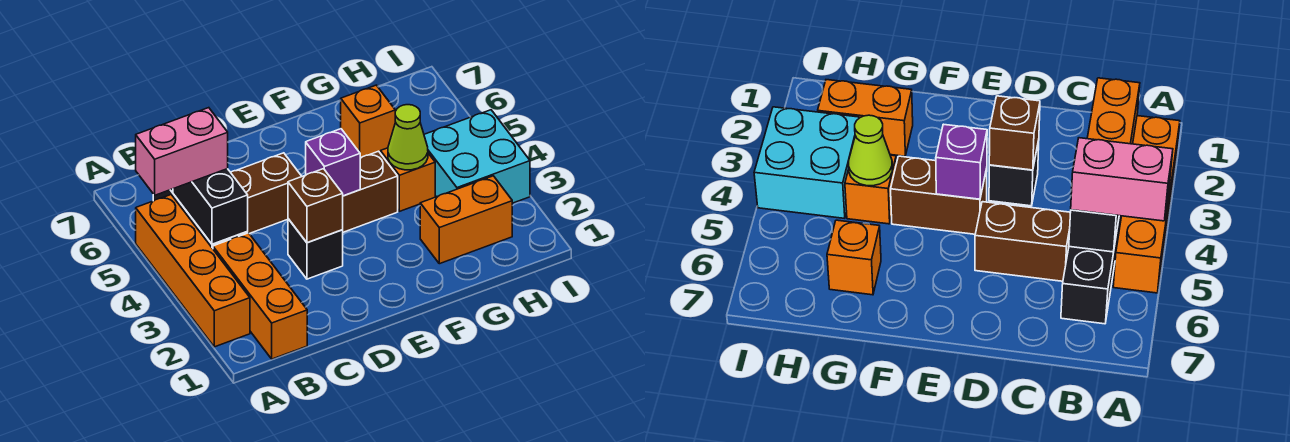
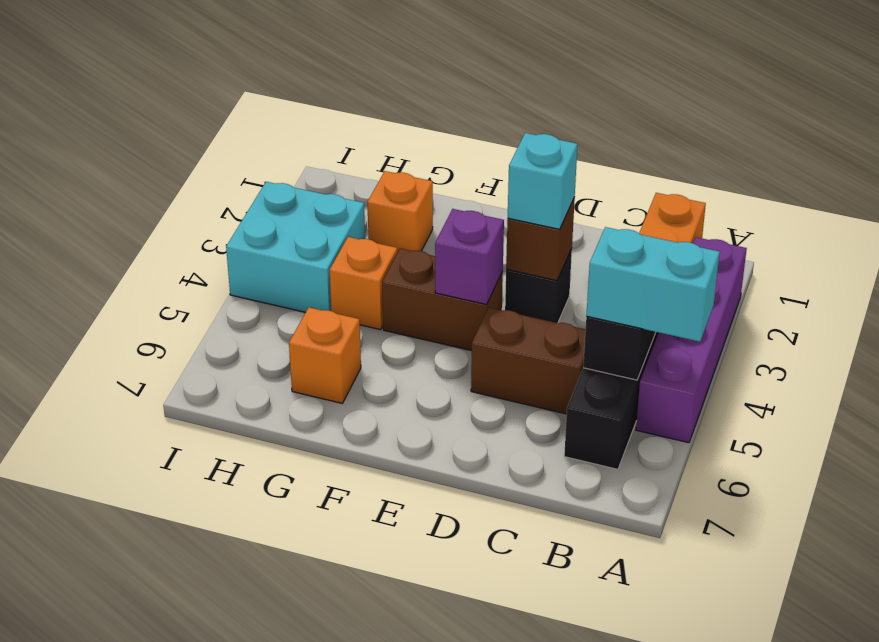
orange brick A2:A5 level 1 -> purple brick A2:A5 level 1
pink brick A5:B5 level 3 -> cyan brick A5:B5 level 3
none -> cyan brick D3 level 3
orange brick G2:H2 level 1 -> orange brick G2 level 1
lime cone G4 level 2 -> none

